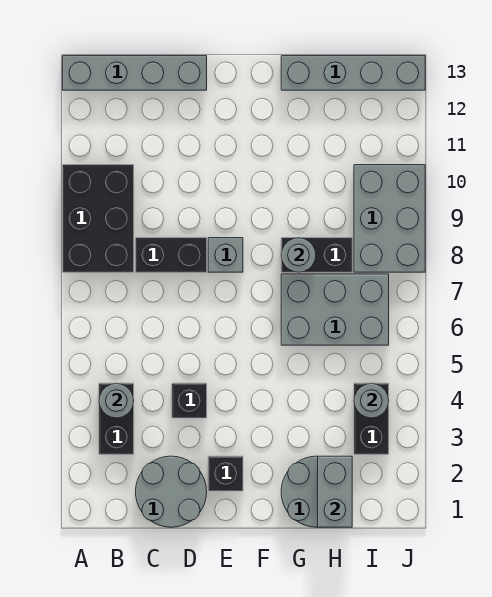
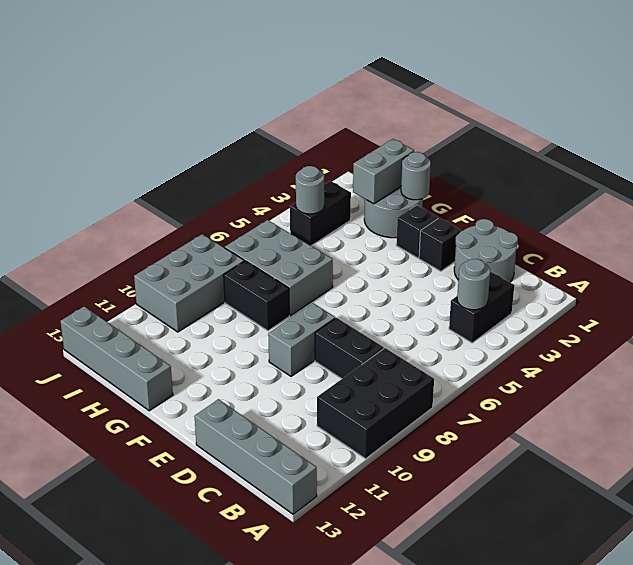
black brick D4 level 1 -> black brick F2 level 1
grey brick E8 level 1 -> grey brick E8:E9 level 1
grey round brick G8 level 2 -> grey round brick G1 level 2

